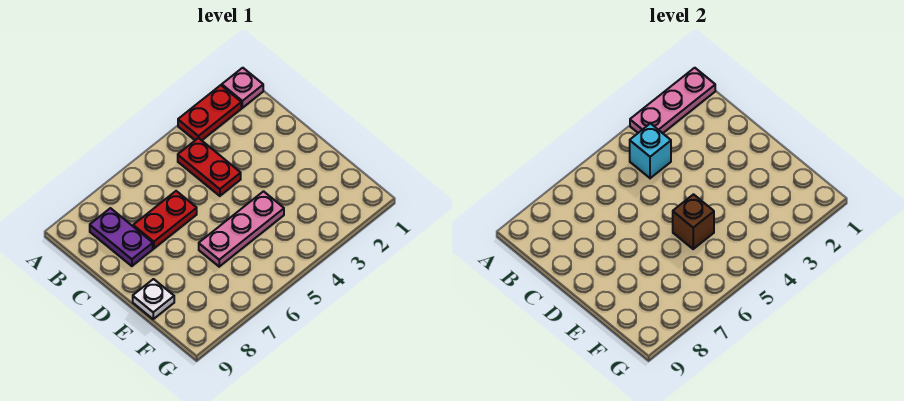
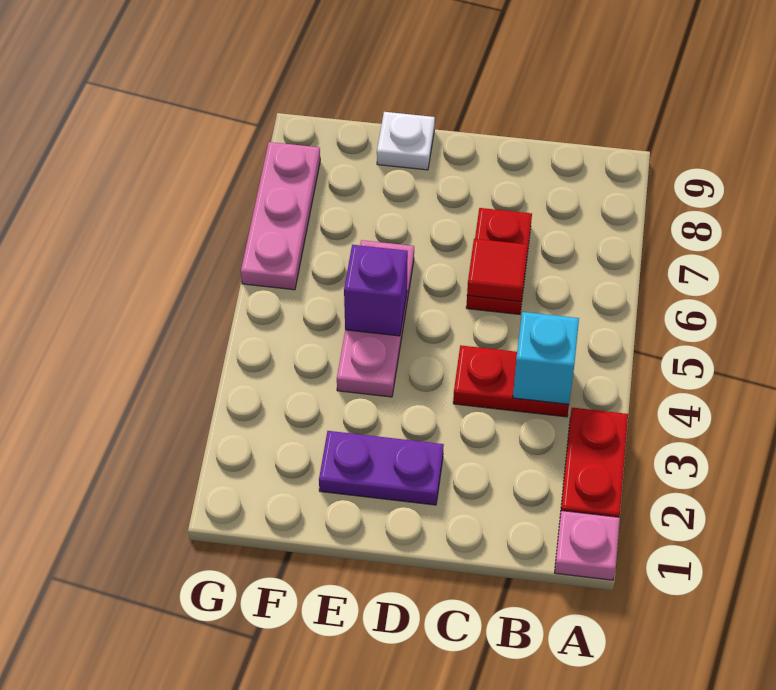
pink plate A1:A3 level 2 -> pink plate G6:G8 level 1
purple plate B8:C8 level 1 -> purple plate D2:E2 level 1
none -> red tile C6 level 2
brown brick E5 level 2 -> purple brick E5 level 2

